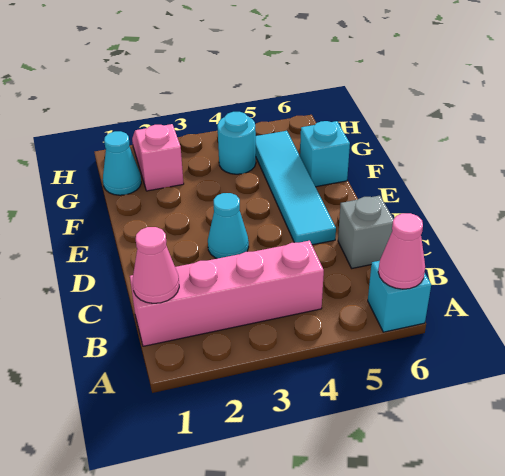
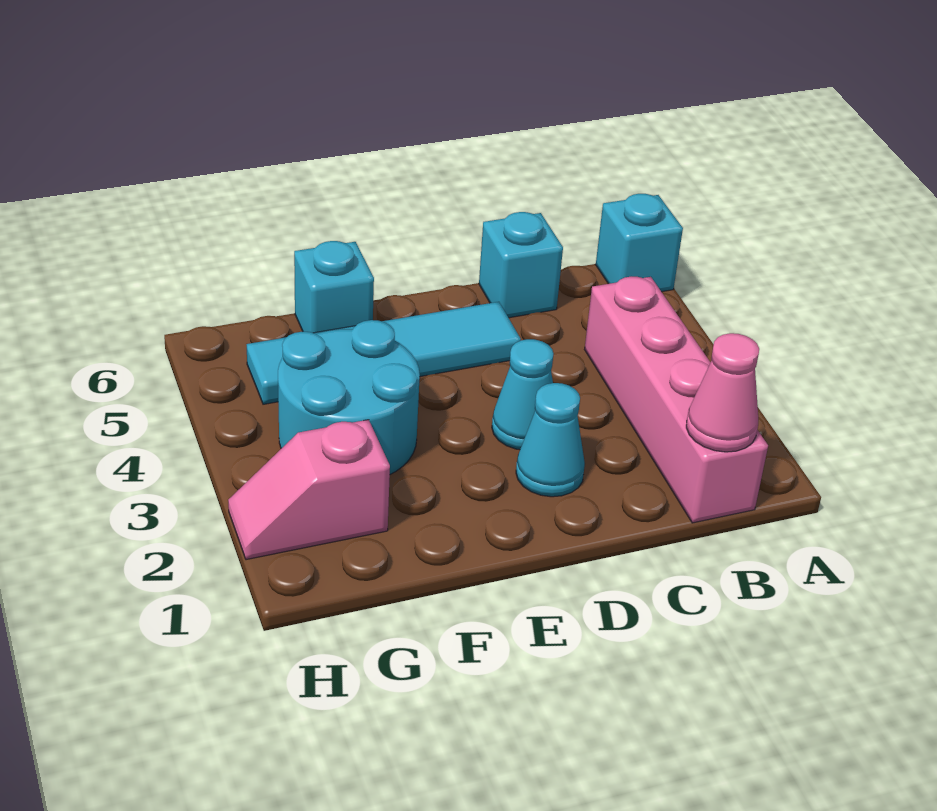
pink cone A6 level 2 -> none
grey brick C6 level 1 -> cyan brick C6 level 1
cyan cone G1 level 1 -> cyan cone D2 level 1
cyan round brick G4 level 1 -> cyan round brick F3:G4 level 1

